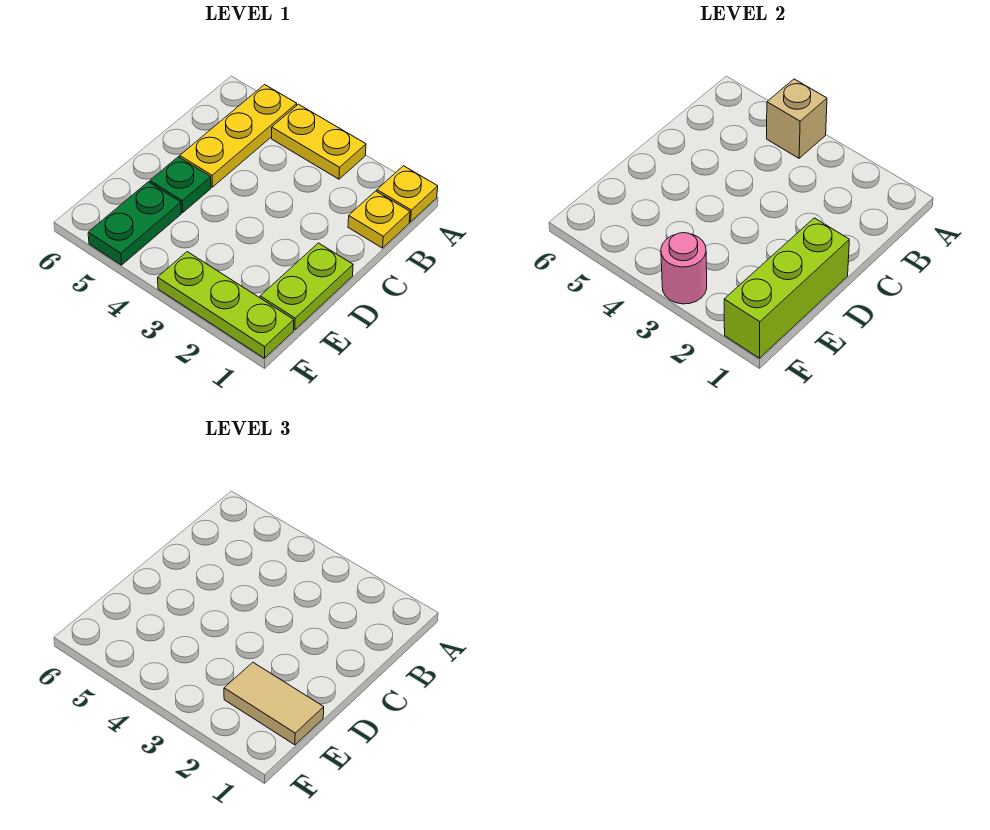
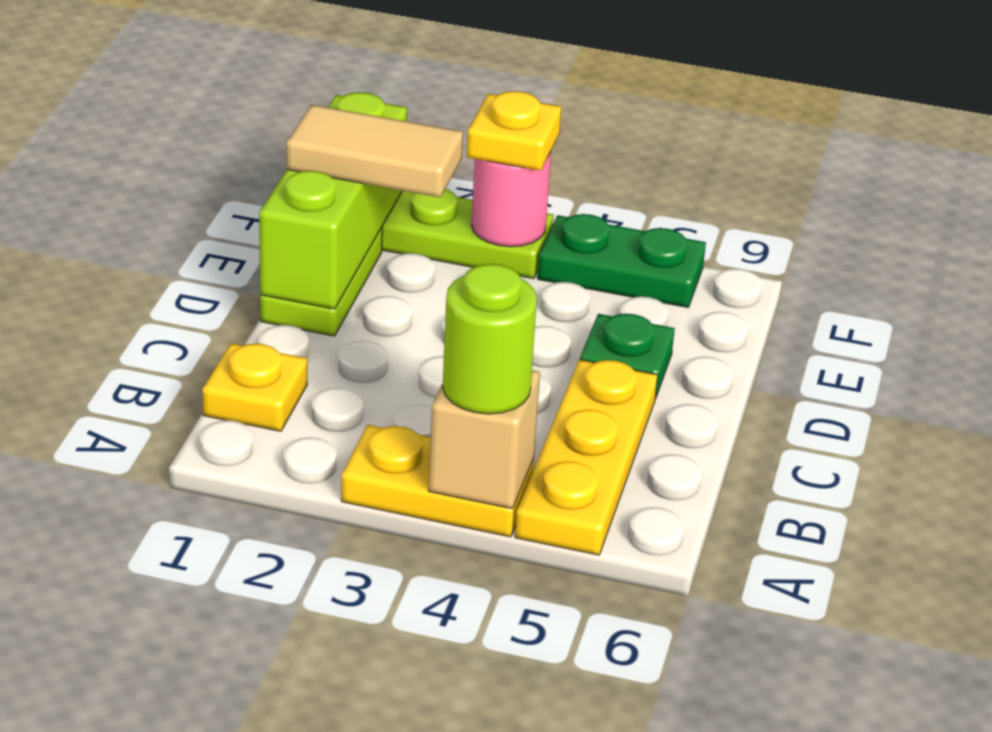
yellow plate A1 level 1 -> yellow plate F3 level 3
none -> lime round brick A4 level 3
green plate E5:F5 level 1 -> green plate F4:F5 level 1

